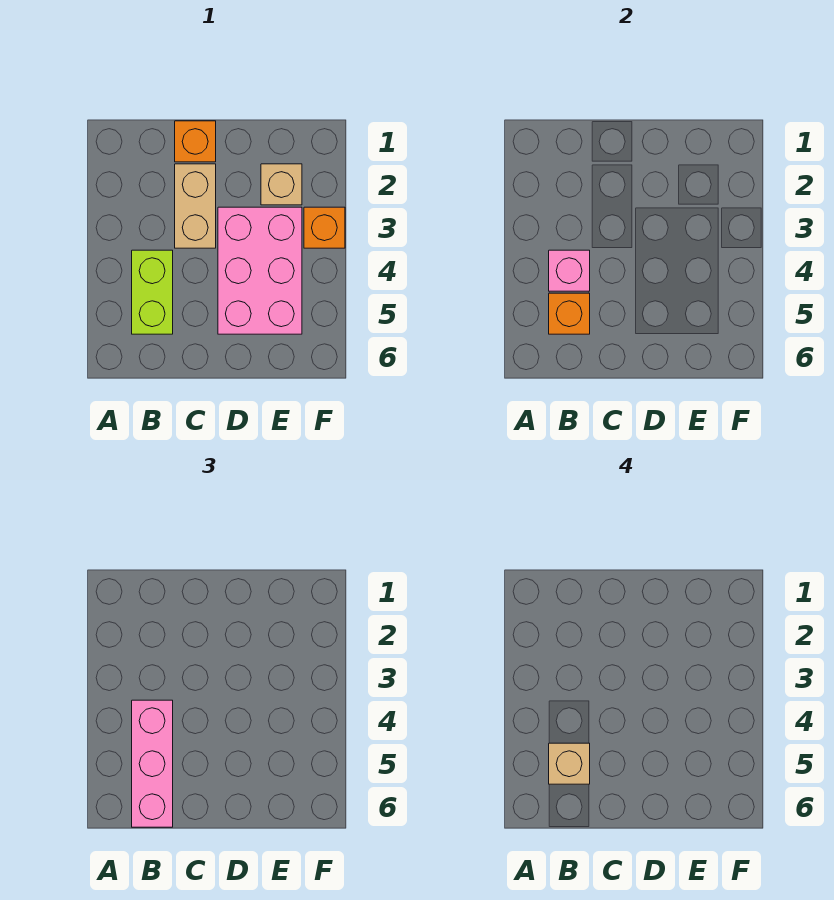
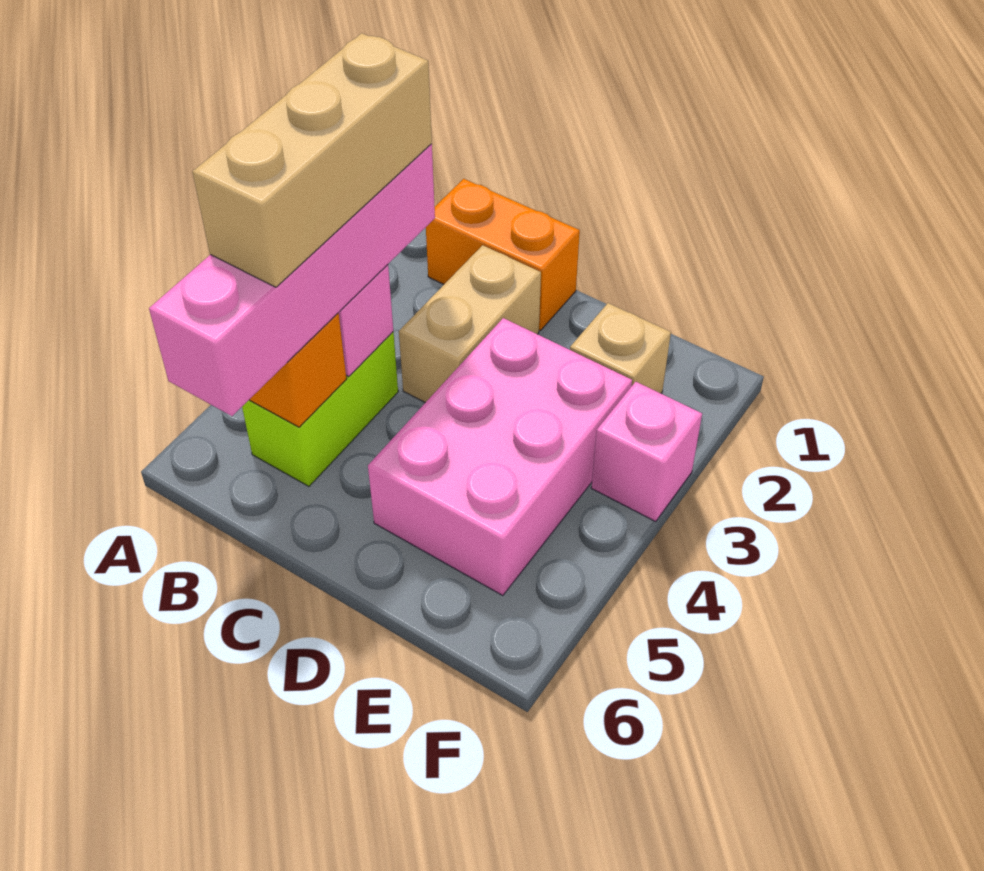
pink brick B4:B6 level 3 -> pink brick B3:B6 level 3
tan brick B5 level 4 -> tan brick B3:B5 level 4
orange brick C1 level 1 -> orange brick B1:C1 level 1
orange brick F3 level 1 -> pink brick F3 level 1

